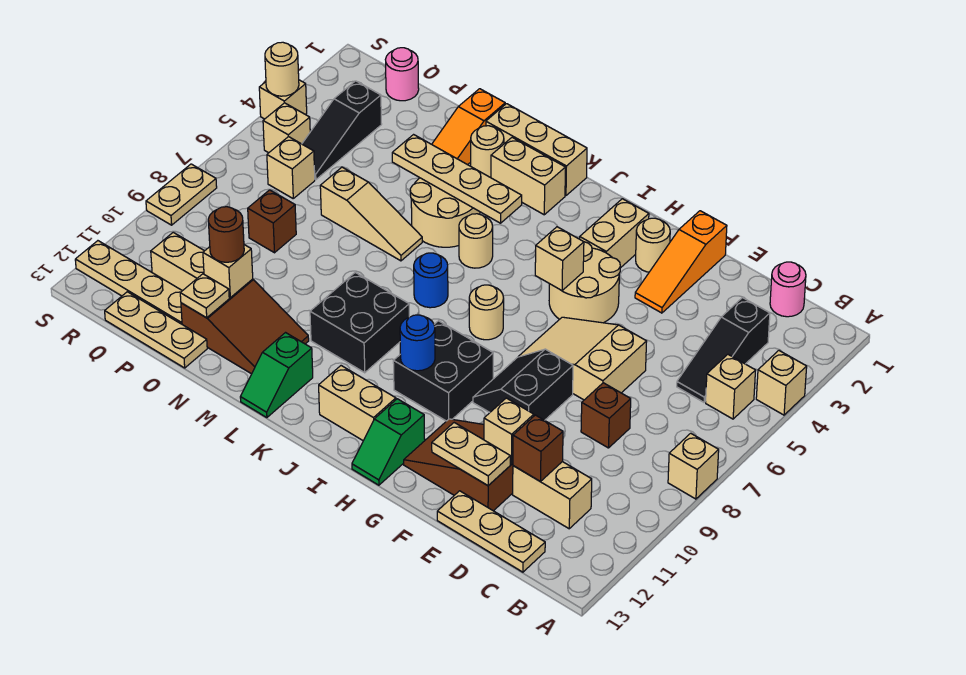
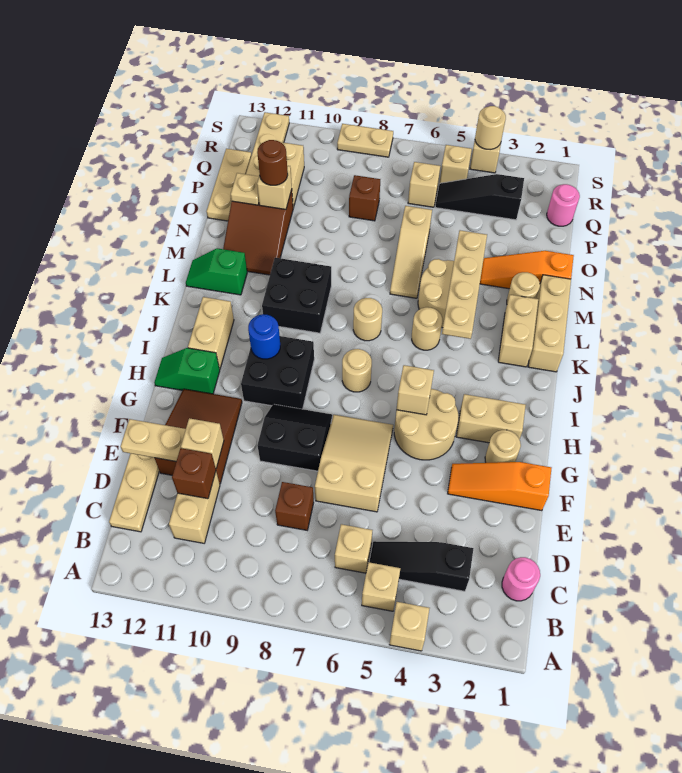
tan brick A8 level 1 -> tan brick C6 level 1
tan plate E12:F12 level 2 -> tan plate E12:E13 level 2
blue round brick K7 level 1 -> tan round brick K7 level 1

